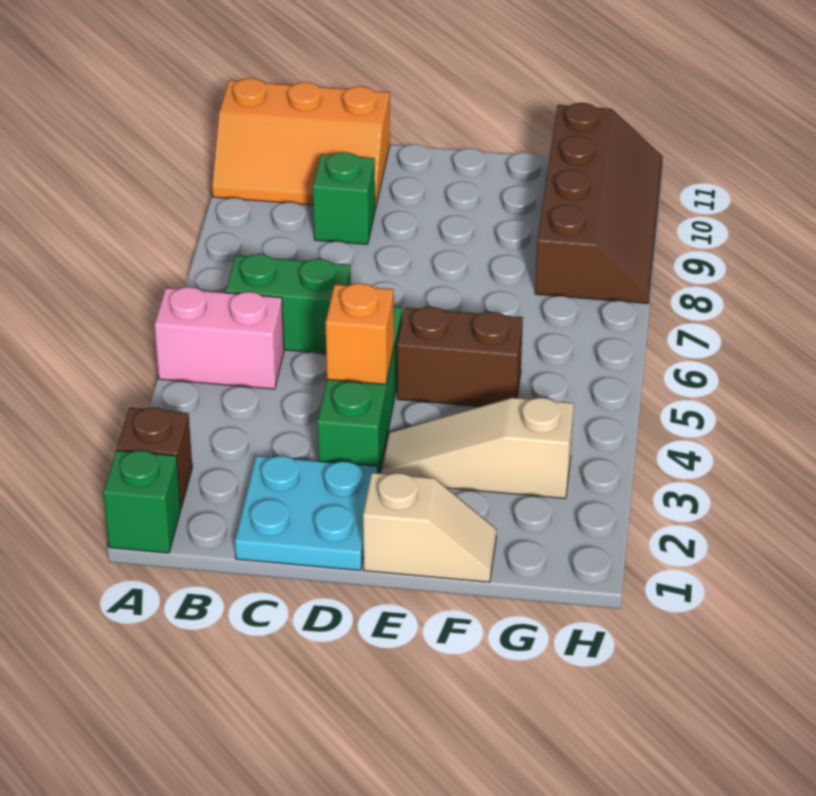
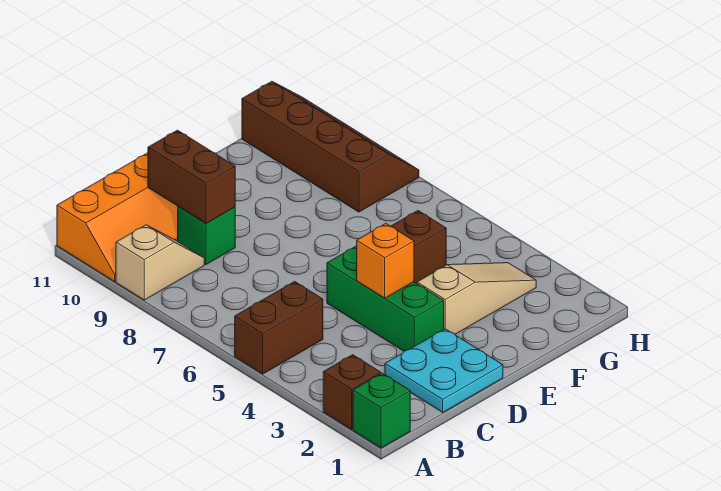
pink brick A5:B5 level 1 -> brown brick A5:B5 level 1
green brick B6:C6 level 1 -> none
none -> brown brick C9:C10 level 2
tan slope E1:F1 level 1 top E -> tan slope A9:B9 level 1 top A
tan slope E3:G3 level 1 top G -> tan slope E3:G3 level 1 top E

